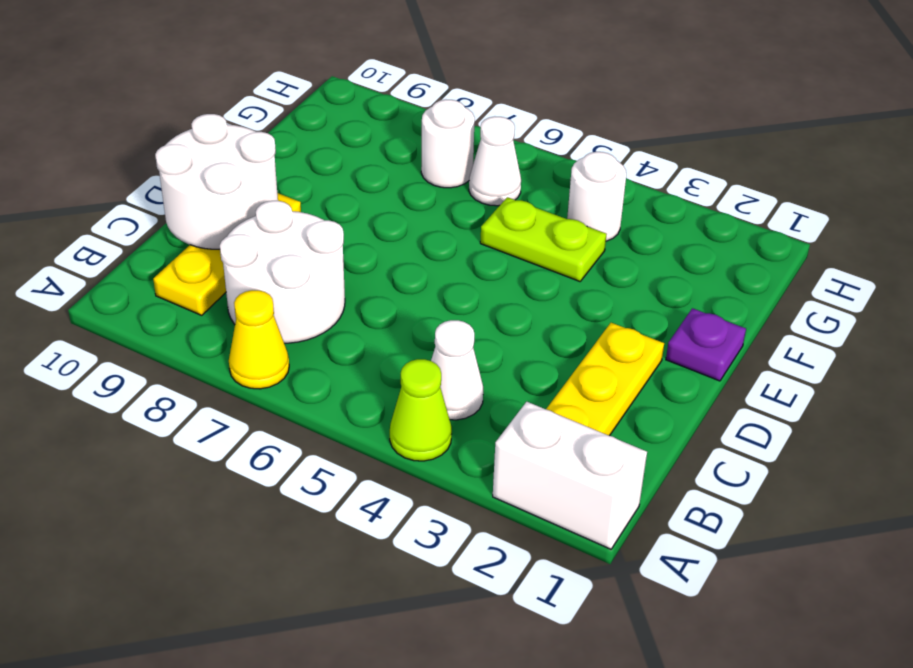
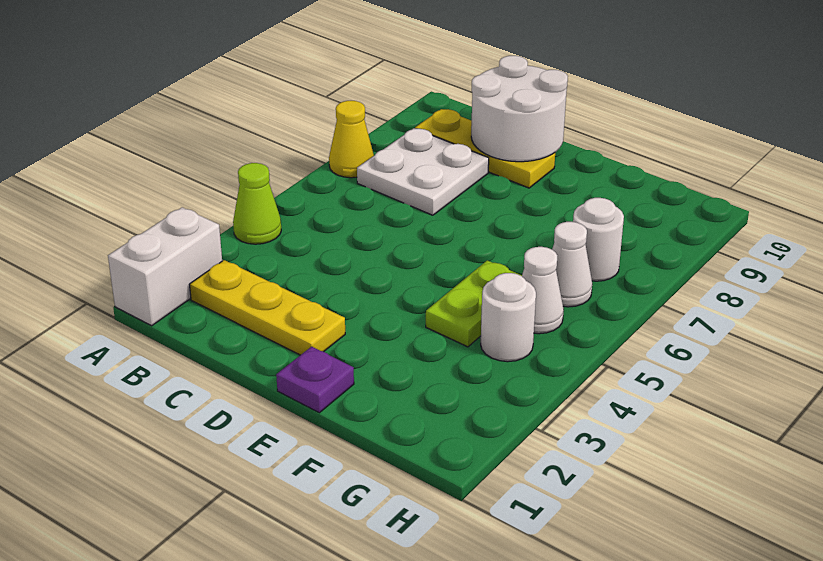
white cone B4 level 1 -> white cone G5 level 1
white round brick B7:C8 level 1 -> white plate B7:C8 level 1

